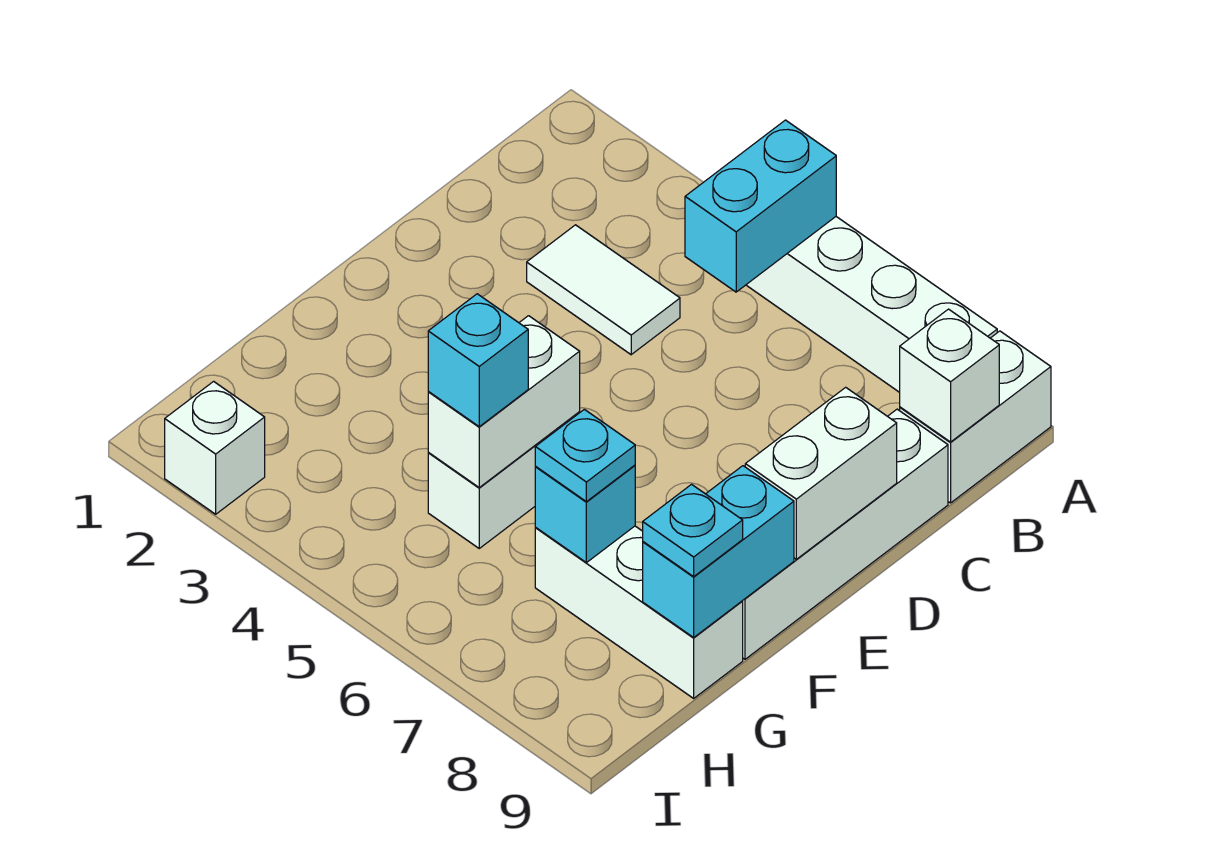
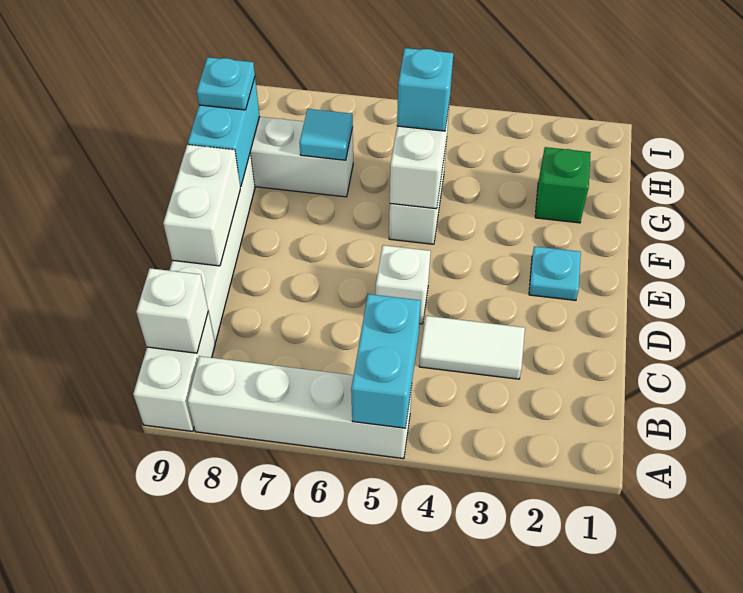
none -> green brick G2 level 1
cyan brick G7 level 2 -> cyan tile G7 level 2
cyan plate G7 level 3 -> cyan plate E2 level 1
white brick I2 level 1 -> white brick D5 level 1

